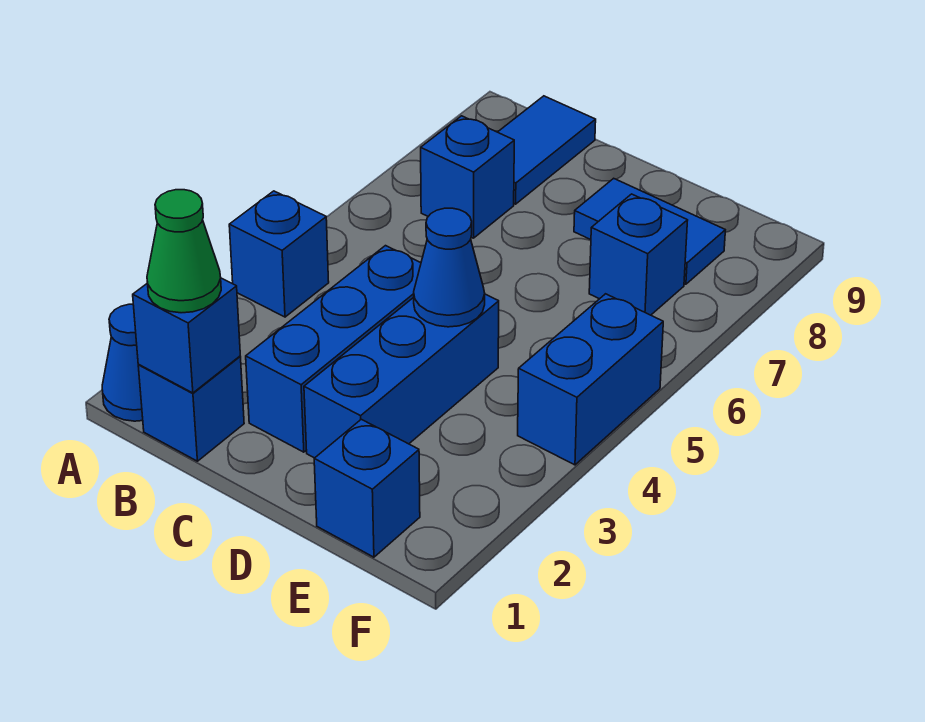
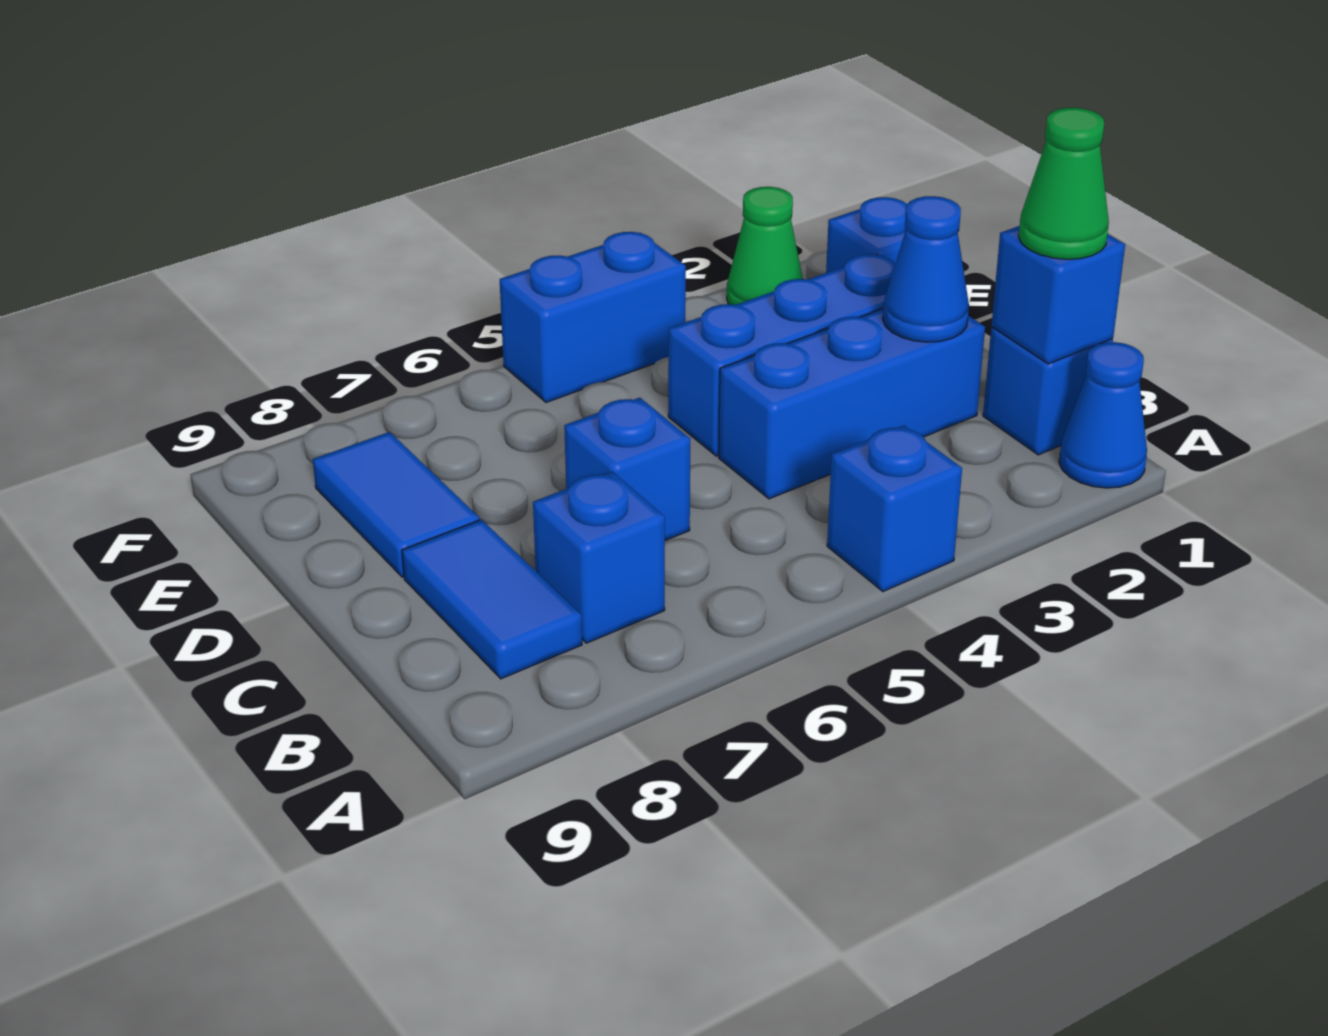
blue tile B8:B9 level 1 -> blue tile B8:C8 level 1
blue cone D4 level 2 -> blue cone C2 level 2
blue brick E7 level 1 -> blue brick C6 level 1
none -> green cone F2 level 1

